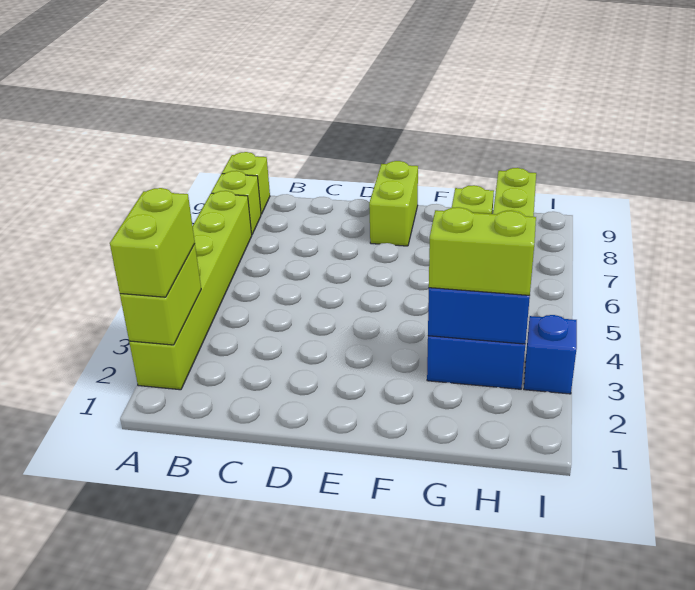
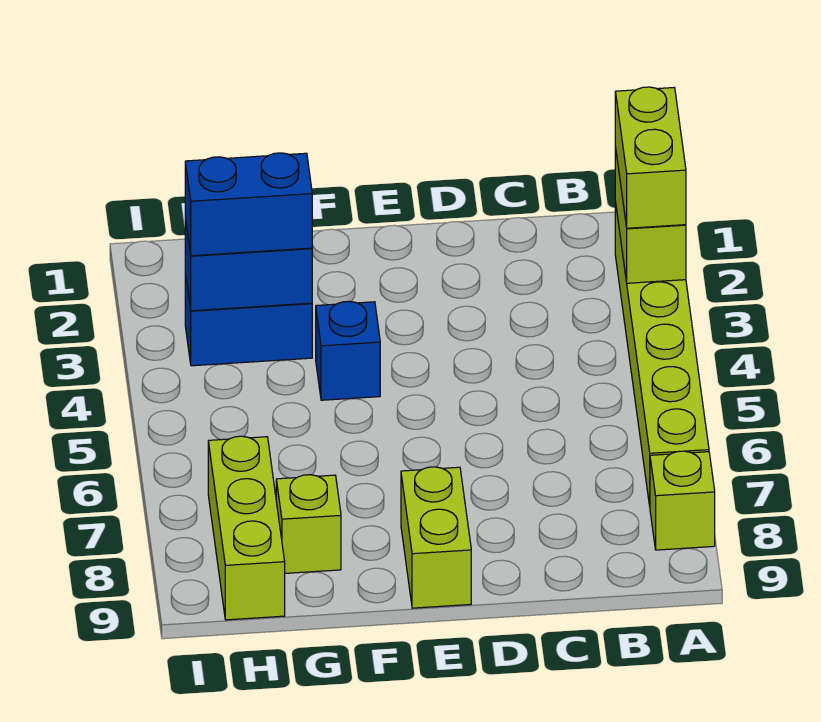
lime brick A9 level 1 -> none
lime brick G3:H3 level 3 -> blue brick G3:H3 level 3
blue brick I3 level 1 -> blue brick F4 level 1

